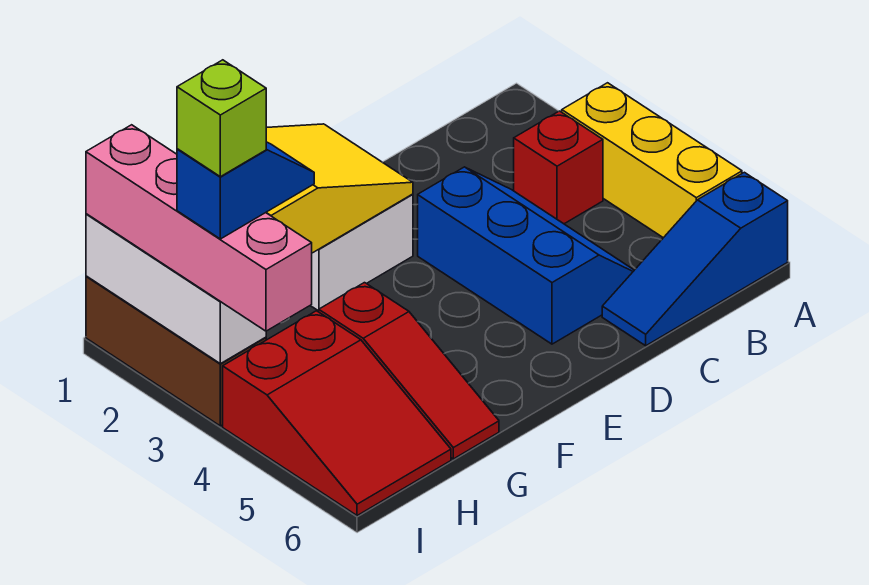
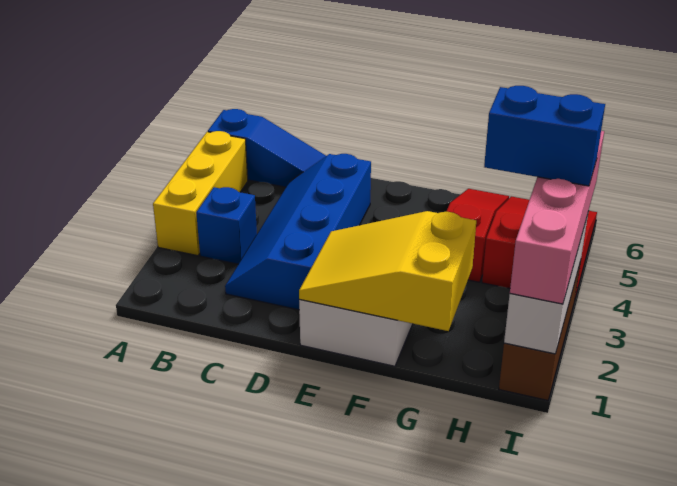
red brick B3 level 1 -> blue brick B3 level 1
blue slope C3:D5 level 1 top D -> blue slope C2:D5 level 1 top D
blue slope H3:I3 level 4 top I -> blue brick H3:I3 level 4
lime brick I3 level 5 -> none

